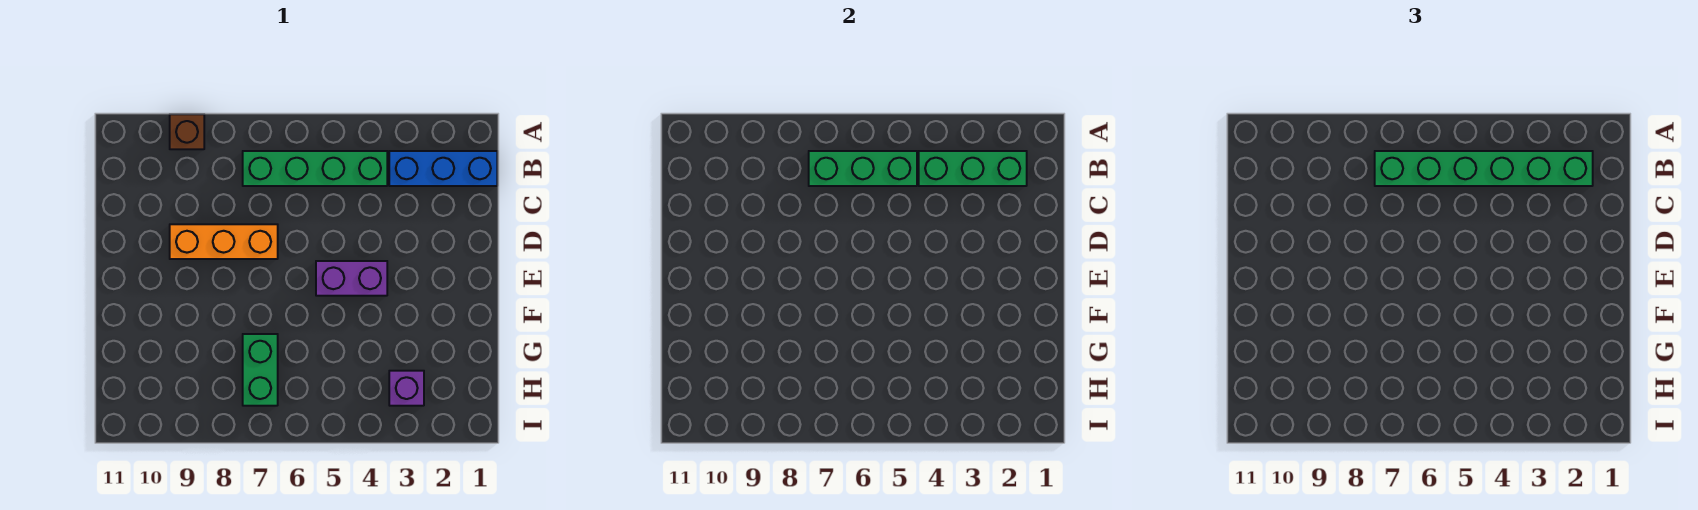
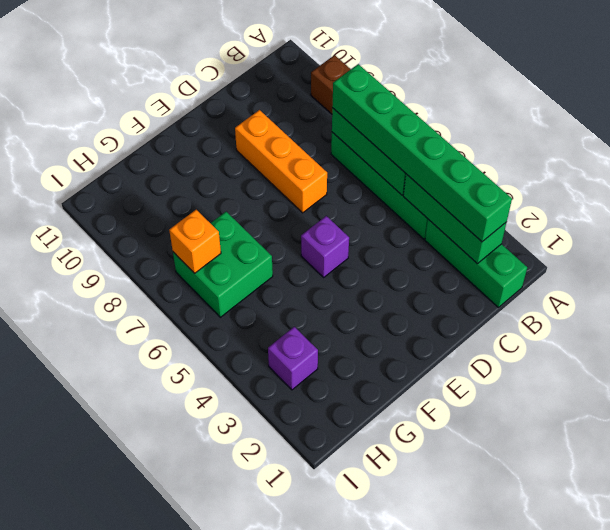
blue brick B1:B3 level 1 -> green brick B1:B3 level 1
purple brick E4:E5 level 1 -> purple brick E5 level 1
green brick G7:H7 level 1 -> green brick G6:H7 level 1
none -> orange brick H7 level 2

